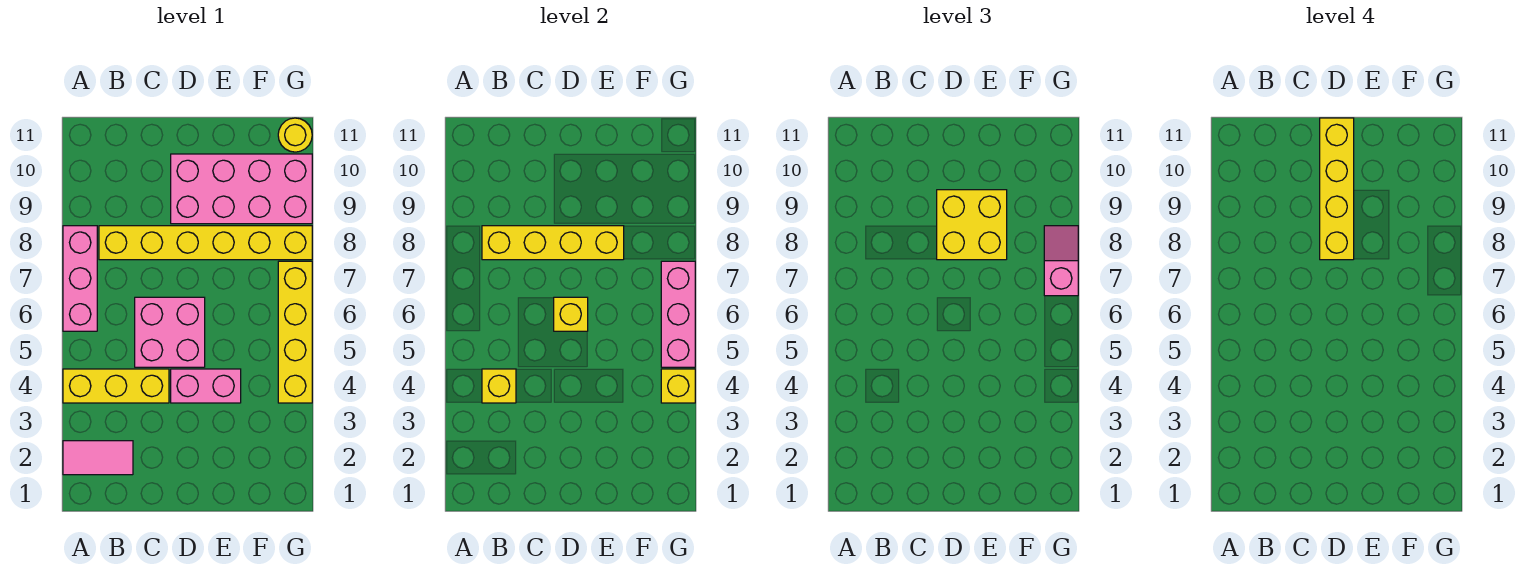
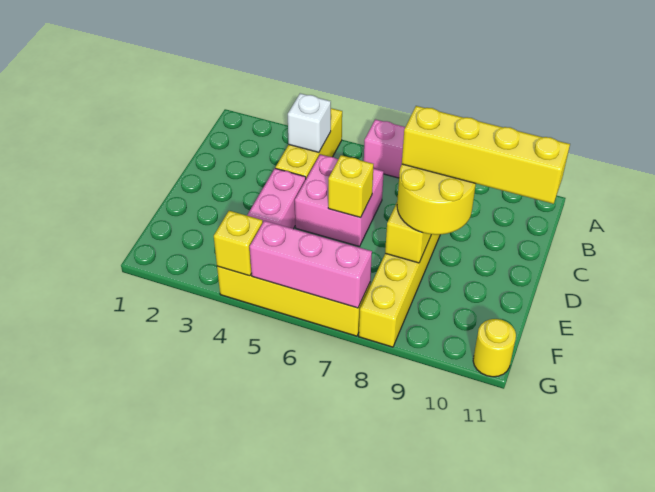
pink tile A2:B2 level 1 -> none
yellow brick B4 level 2 -> white brick B4 level 2
yellow brick D8:E9 level 3 -> yellow round brick D8:E9 level 3
pink brick D9:G10 level 1 -> none
pink slope G7:G8 level 3 top 7 -> none

